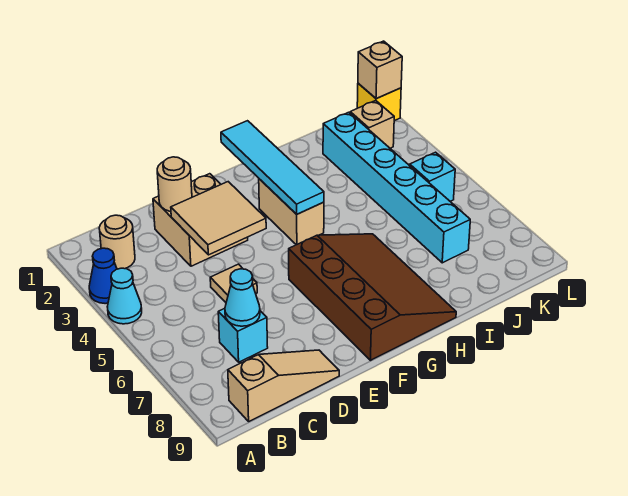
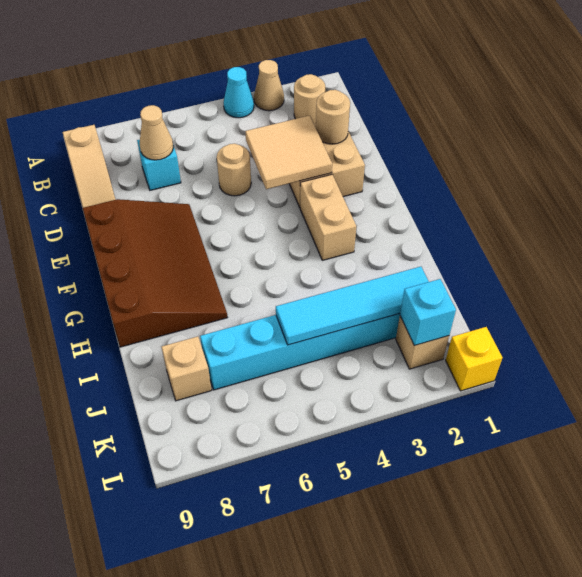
blue cone A3 level 1 -> tan cone A3 level 1
cyan cone C7 level 2 -> tan cone C7 level 2
tan tile D5 level 1 -> tan round brick D5 level 1
brown slope F6:H9 level 1 top F -> brown slope E7:H9 level 1 top 9
cyan tile G1:G4 level 2 -> cyan tile J2:J5 level 2
tan brick G3:G4 level 1 -> tan brick F3:G3 level 1
cyan brick K5 level 1 -> cyan brick K2 level 2
tan brick L1 level 2 -> tan brick J8 level 1

